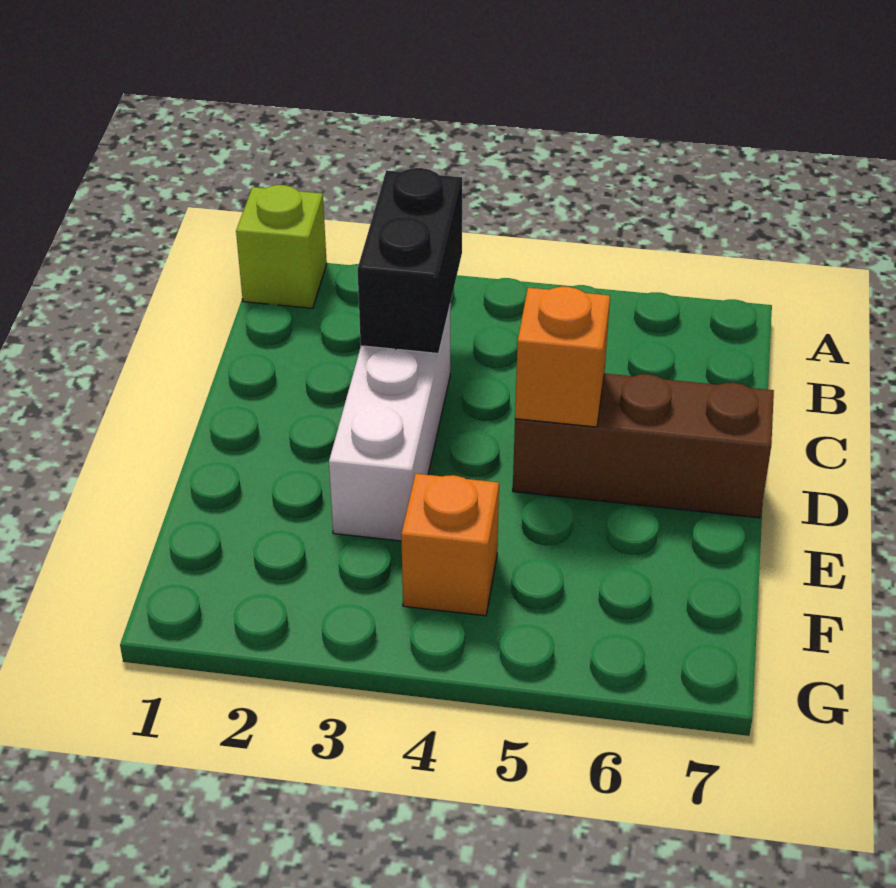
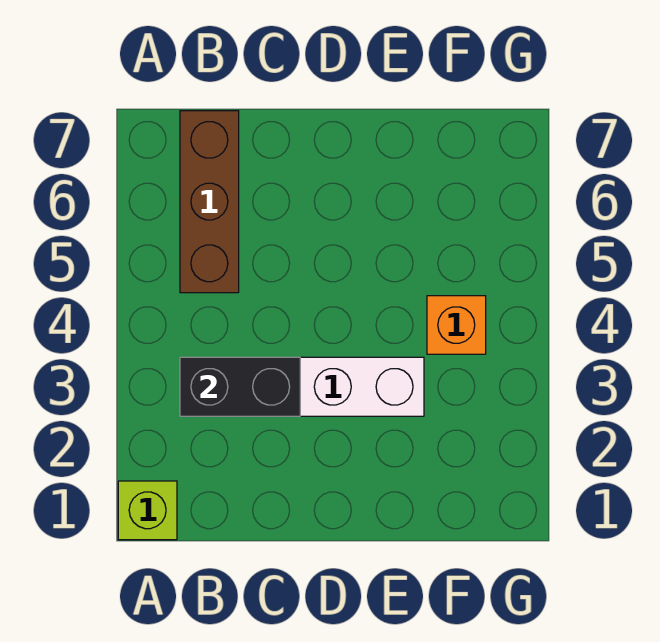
brown brick D5:D7 level 1 -> brown brick B5:B7 level 1
orange brick D5 level 2 -> none

